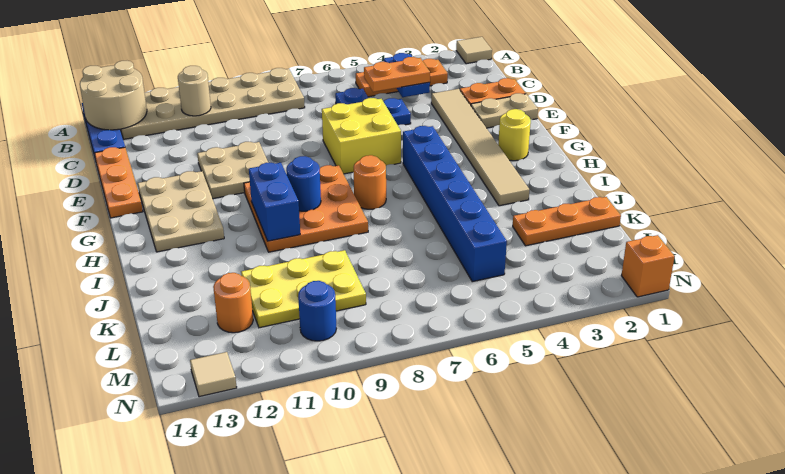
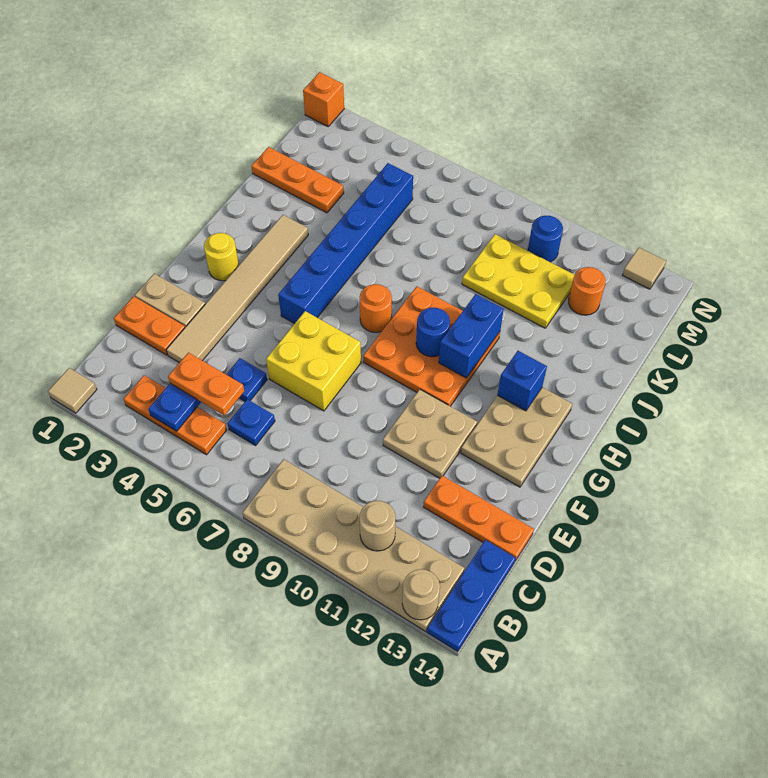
tan round brick A13:B14 level 2 -> tan round brick A13 level 2
orange plate D14:F14 level 1 -> orange plate D12:D14 level 1
none -> blue brick H12 level 2

